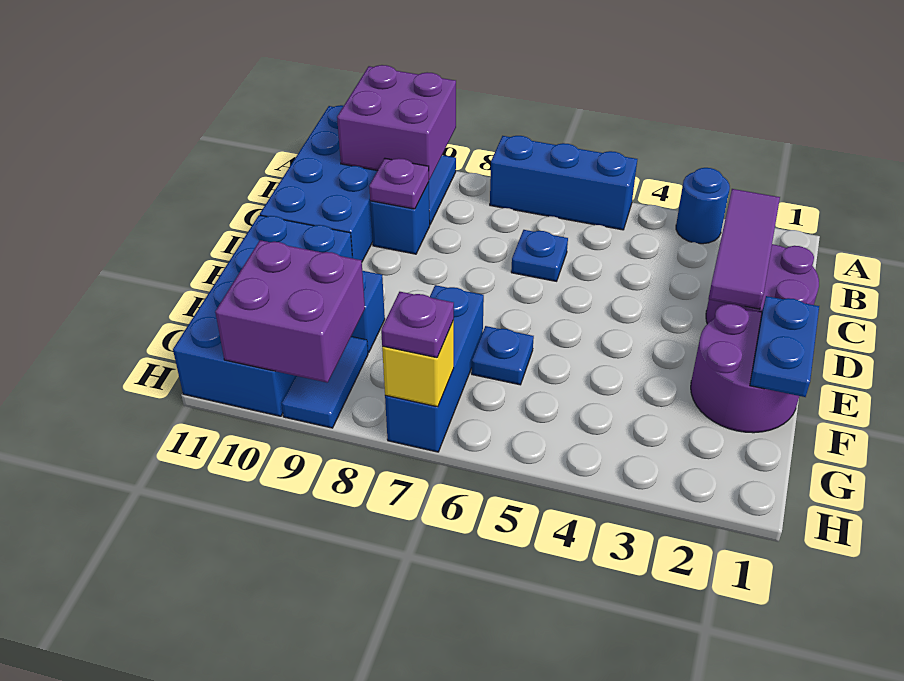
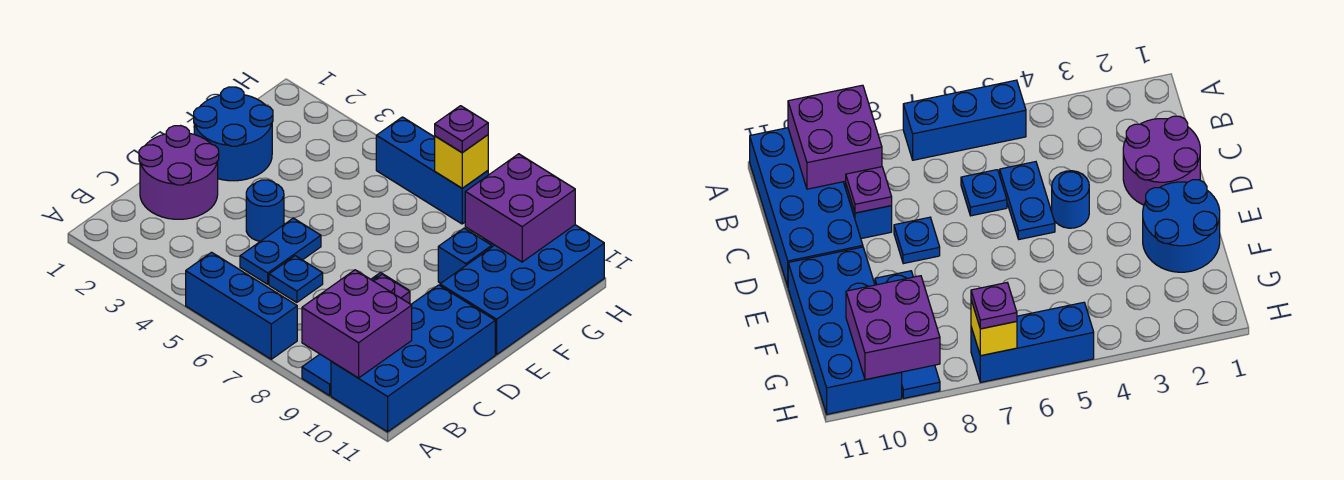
blue round brick A3 level 1 -> blue round brick D4 level 1
purple tile B2:D2 level 2 -> none
purple round brick E1:F2 level 1 -> blue round brick E1:F2 level 1
blue plate E1:F1 level 2 -> blue plate C5:D5 level 1
blue plate F6 level 1 -> blue plate D8 level 1
blue brick F7:H7 level 1 -> blue brick H5:H7 level 1

